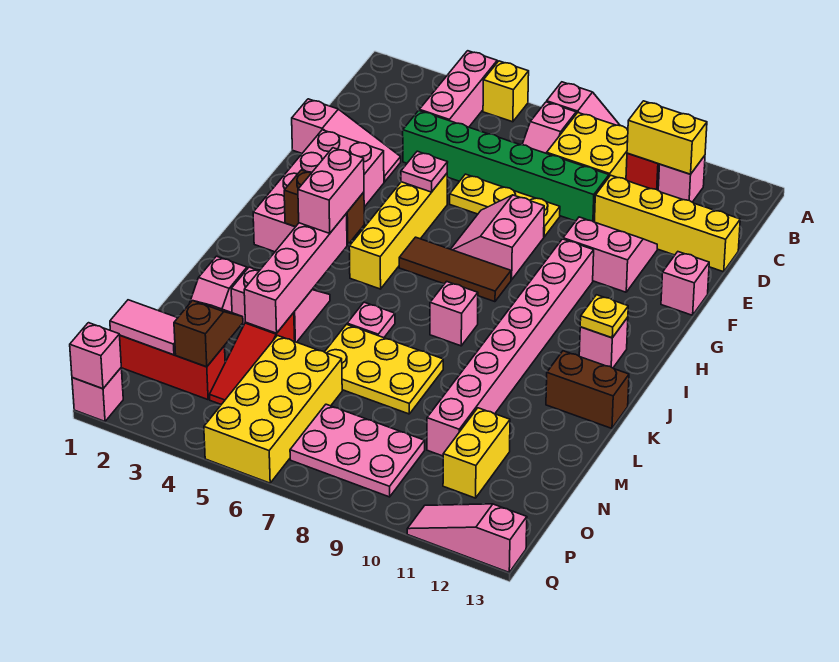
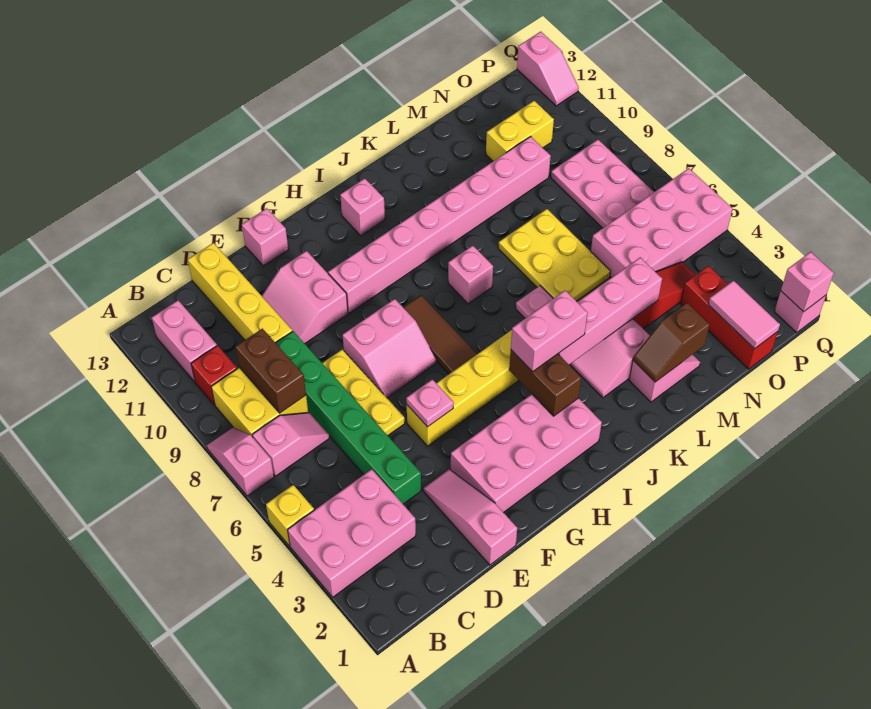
pink brick A4:C4 level 1 -> pink brick A3:C4 level 1
yellow brick B10:B11 level 2 -> none
pink brick B11 level 1 -> pink brick B11:B12 level 1
yellow plate I12 level 2 -> none
brown brick K12:K13 level 1 -> brown brick C8:C9 level 2
brown slope N3:O3 level 2 top O -> brown slope L2:M2 level 2 top M
yellow brick N5:Q6 level 1 -> pink brick N5:Q6 level 1
pink slope Q11:Q13 level 1 top 13 -> pink slope Q12:Q13 level 1 top 13

